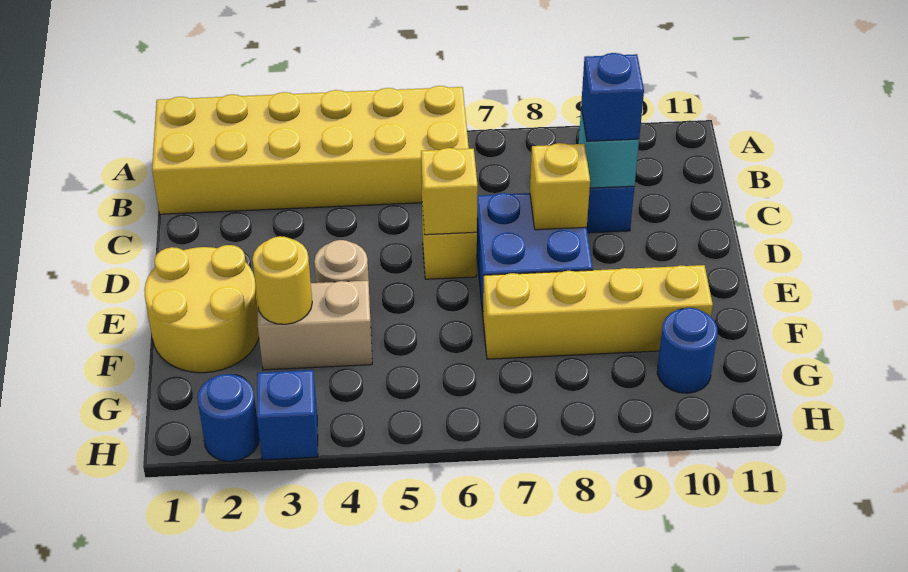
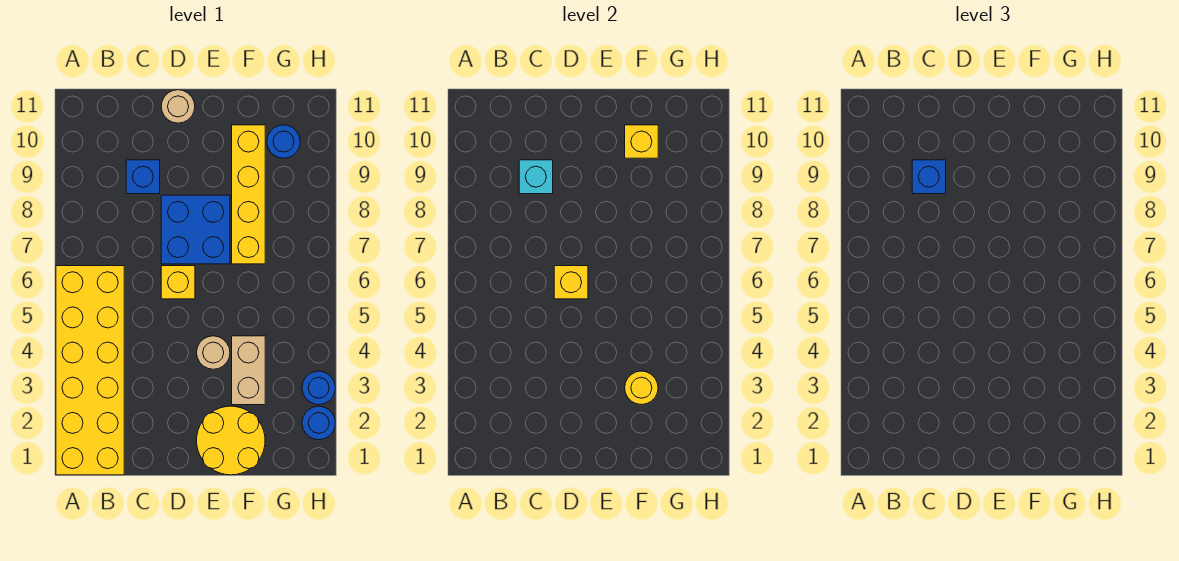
yellow brick D8 level 2 -> yellow brick F10 level 2
none -> tan round brick D11 level 1
blue brick H3 level 1 -> blue round brick H3 level 1

